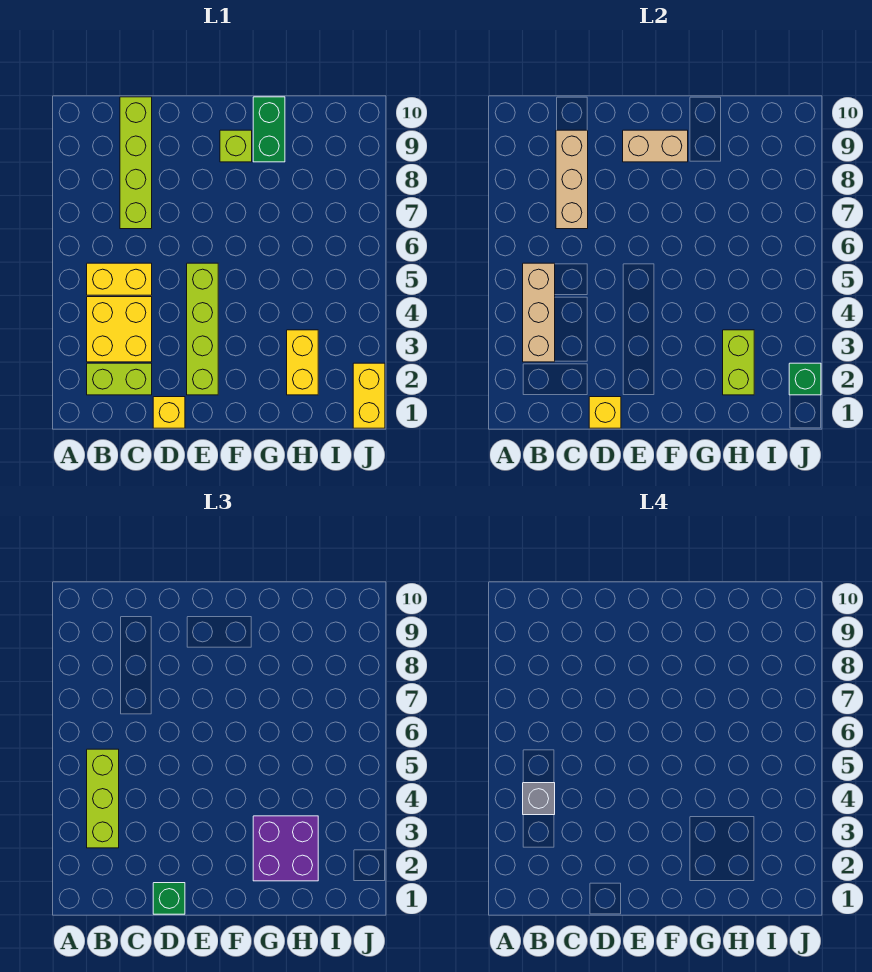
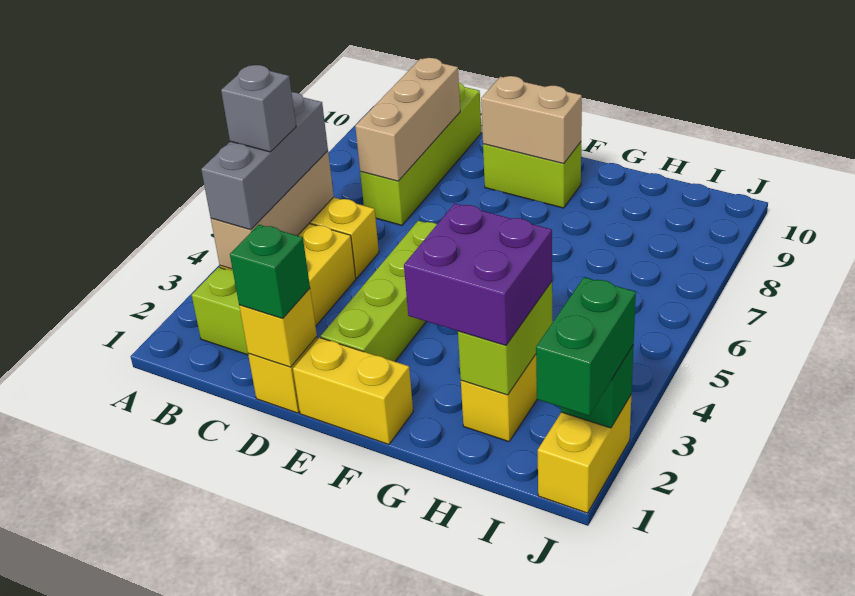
lime brick B3:B5 level 3 -> grey brick B3:B5 level 3
none -> yellow brick E1:F1 level 1
lime brick F9 level 1 -> lime brick E9:F9 level 1
green brick G9:G10 level 1 -> green brick J1:J2 level 3

